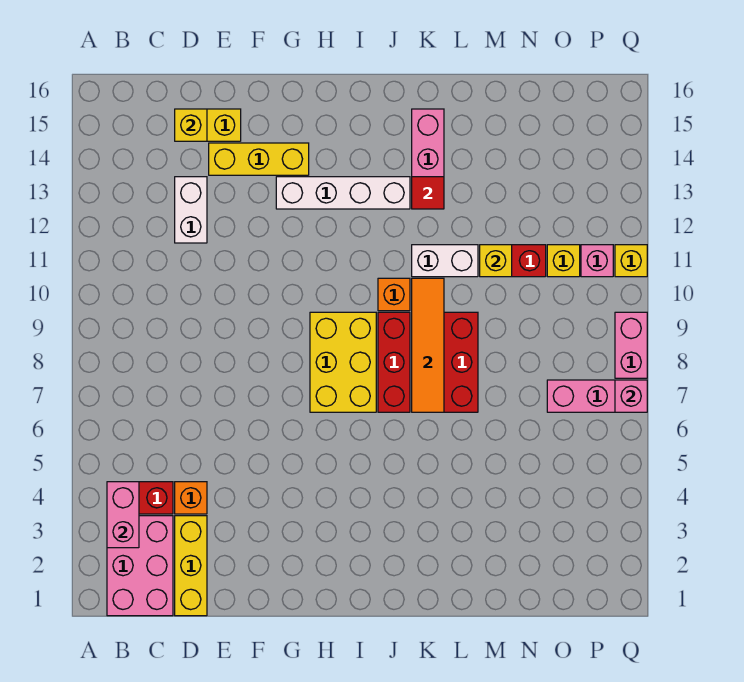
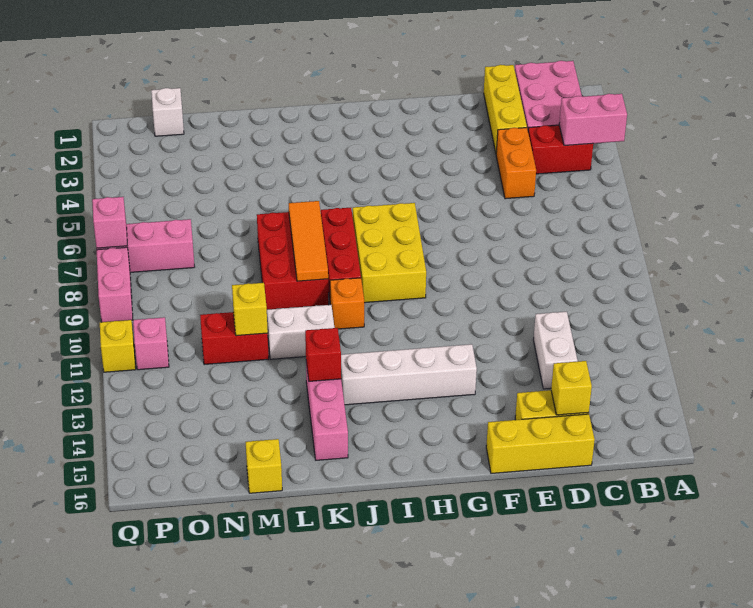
pink brick B3:B4 level 2 -> pink brick A4:B4 level 2
orange brick D4 level 1 -> orange brick D4:D5 level 1
yellow brick E14:G14 level 1 -> yellow brick D16:F16 level 1
orange tile K7:K10 level 2 -> orange tile K7:K9 level 2
red tile K13 level 2 -> red brick K13 level 2
none -> white brick O1 level 1
yellow brick O11 level 1 -> yellow brick M16 level 1

